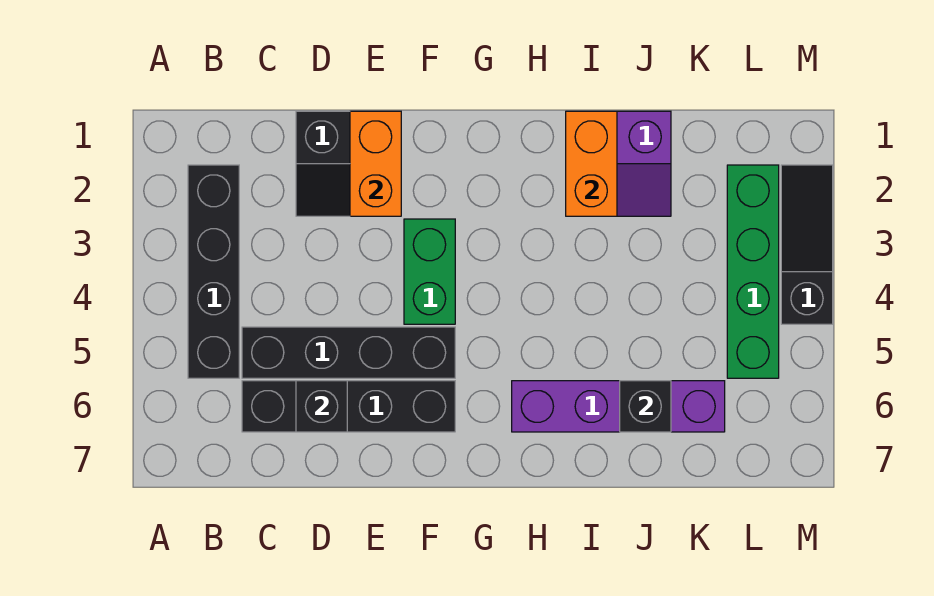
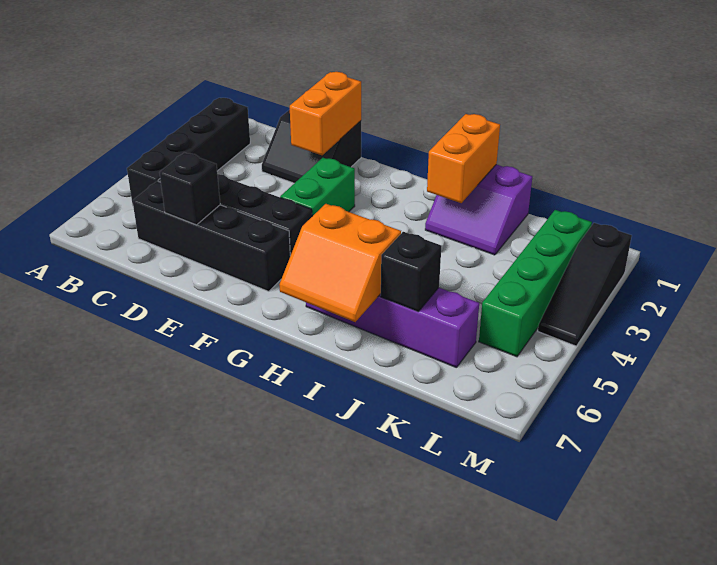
none -> orange slope H6:I7 level 2 top 6
black slope M2:M4 level 1 top 4 -> black slope M2:M4 level 1 top 2

